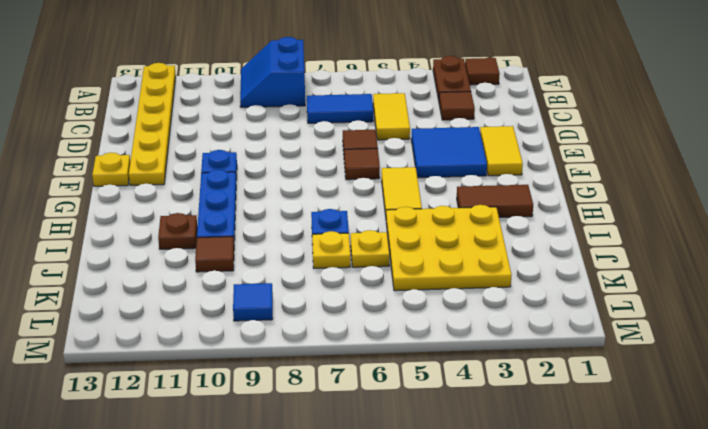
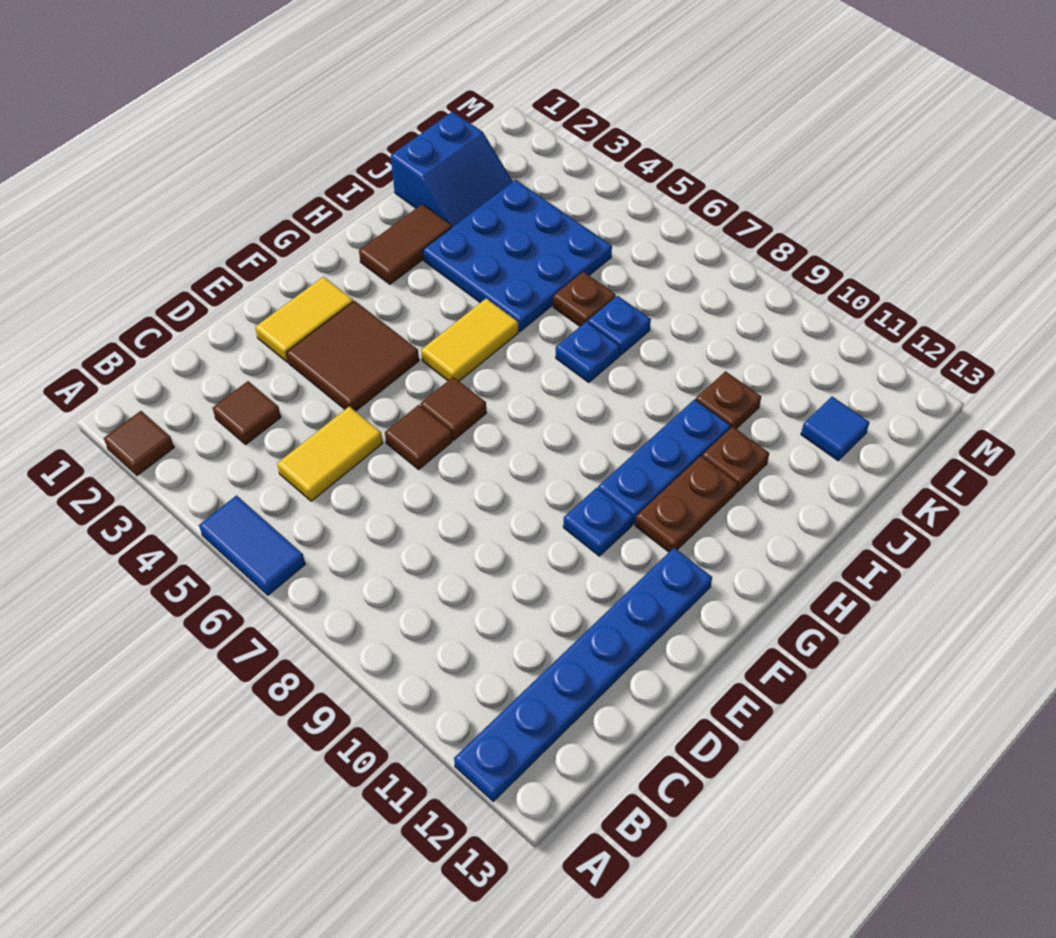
brown plate A3:B3 level 1 -> brown plate G11:H11 level 1
blue slope A8:B9 level 1 top 8 -> blue slope J1:K2 level 1 top 1
yellow plate A12:F12 level 1 -> blue plate A12:F12 level 1
blue tile C6:C7 level 1 -> blue tile A5:A6 level 1
blue tile E3:F4 level 1 -> brown tile E3:F4 level 1
yellow plate F13 level 1 -> none
brown tile H2:H3 level 1 -> brown tile H2:I2 level 1
yellow plate I3:K5 level 1 -> blue plate I3:K5 level 1
yellow plate J6 level 1 -> brown plate J6 level 1
yellow plate J7 level 1 -> blue plate J7 level 1
brown tile J10 level 1 -> brown plate J10 level 1
blue tile L9 level 1 -> blue tile K12 level 1

